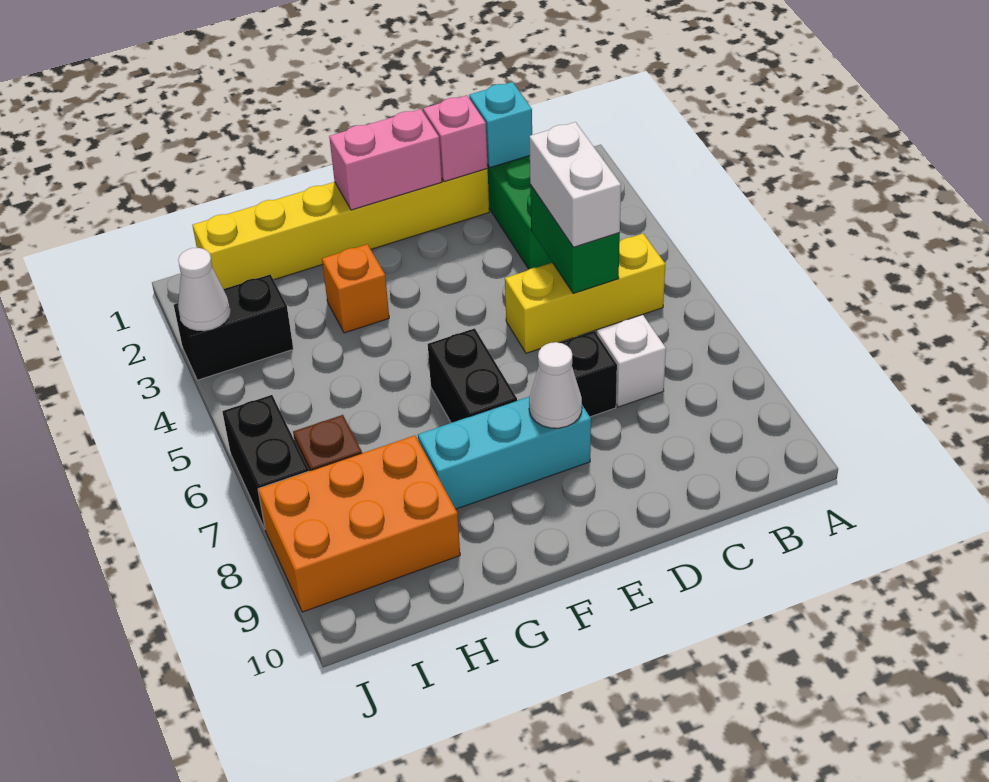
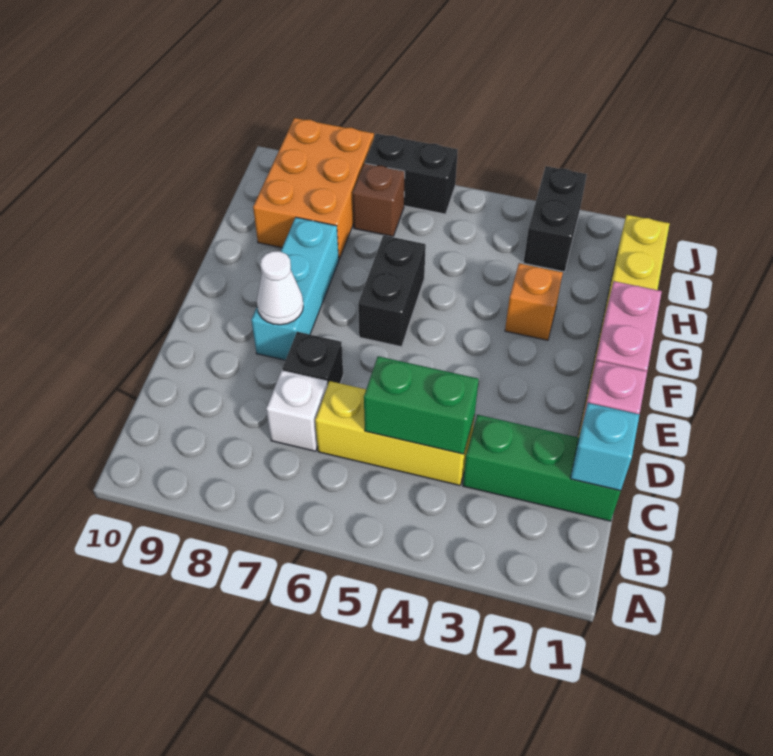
yellow brick B5:D5 level 1 -> yellow brick C4:C6 level 1
white brick C4:C5 level 3 -> none
black brick F6:F7 level 1 -> black brick F6:G6 level 1
white cone J3 level 2 -> none

